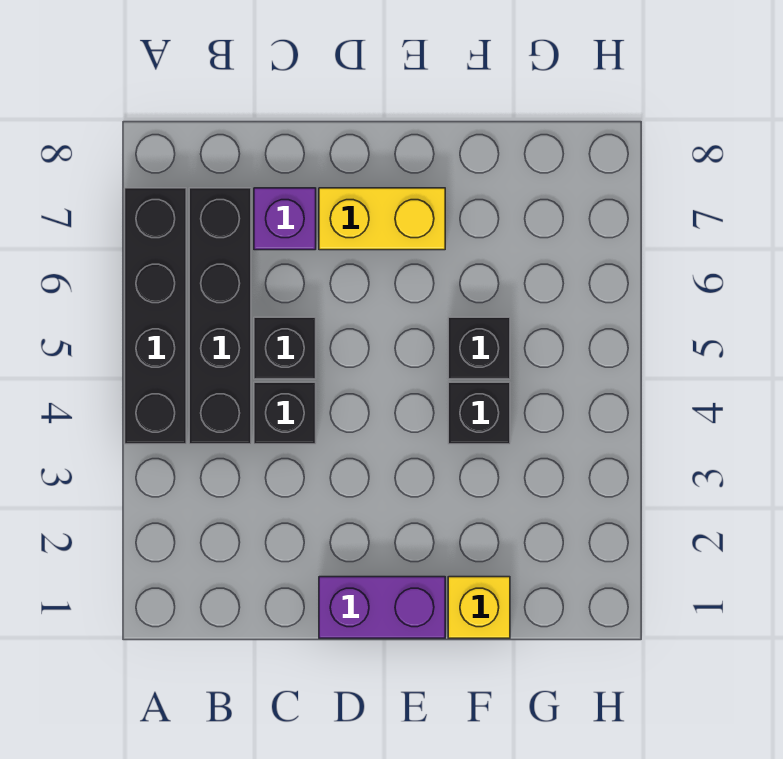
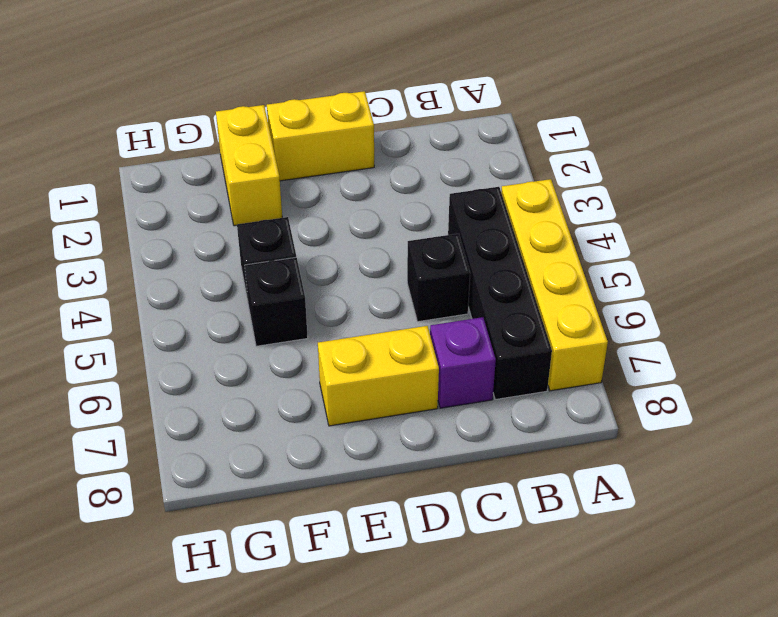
black brick A4:A7 level 1 -> yellow brick A4:A7 level 1
black brick C4 level 1 -> none
purple brick D1:E1 level 1 -> yellow brick D1:E1 level 1
yellow brick F1 level 1 -> yellow brick F1:F2 level 1

